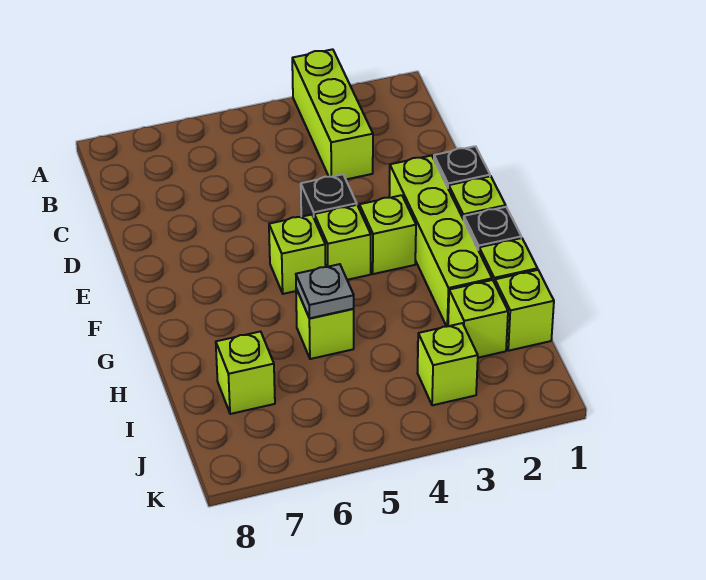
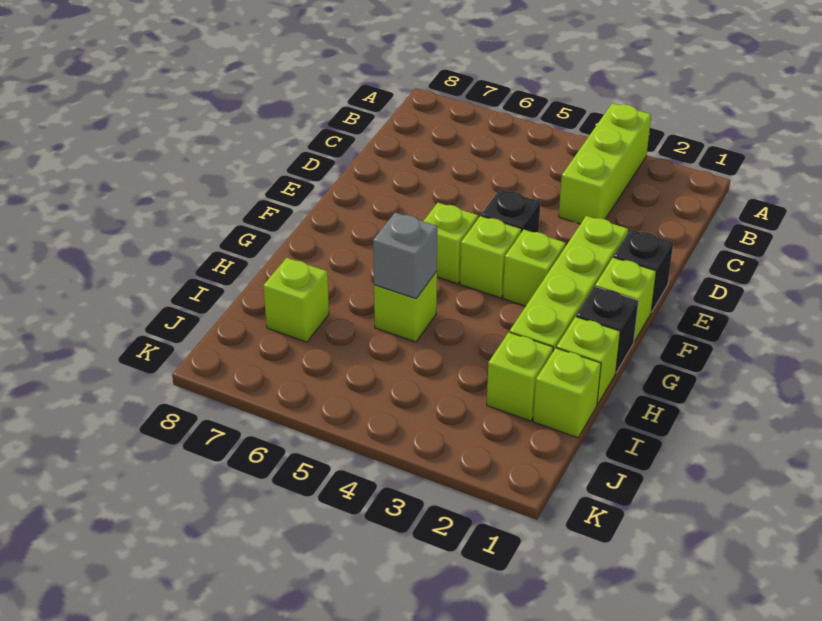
grey plate H5 level 2 -> grey brick H5 level 2
lime brick J3 level 1 -> none

